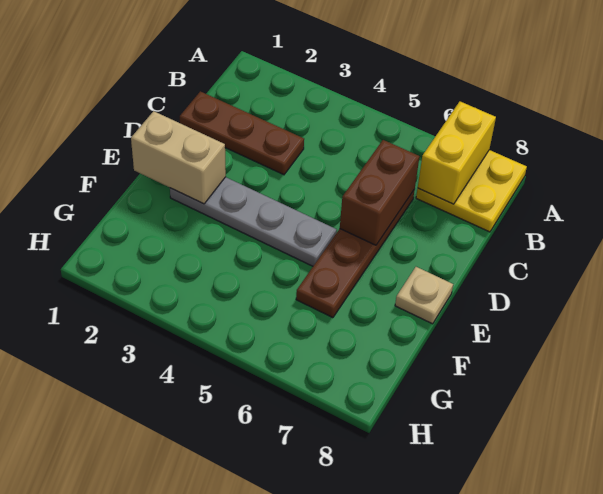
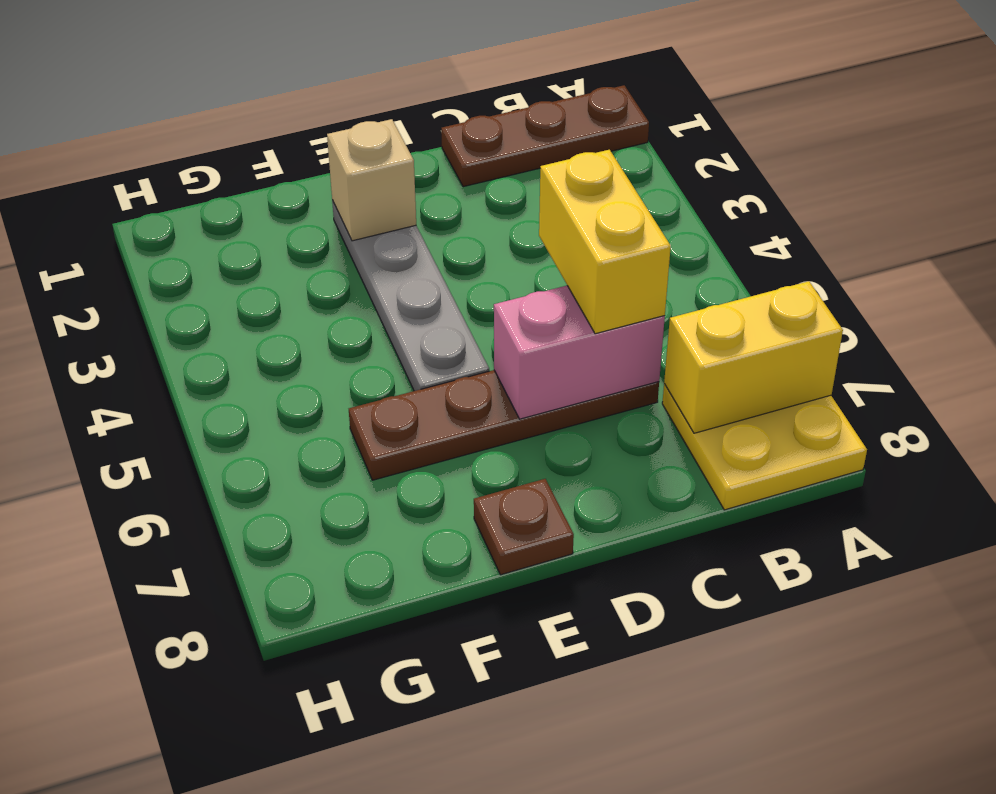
brown plate C1:C3 level 1 -> brown plate A1:C1 level 1
none -> yellow brick C5:C6 level 3
brown brick C6:D6 level 2 -> pink brick C6:D6 level 2
tan brick E1:E2 level 2 -> tan brick E2 level 2
tan plate E8 level 1 -> brown plate E8 level 1

